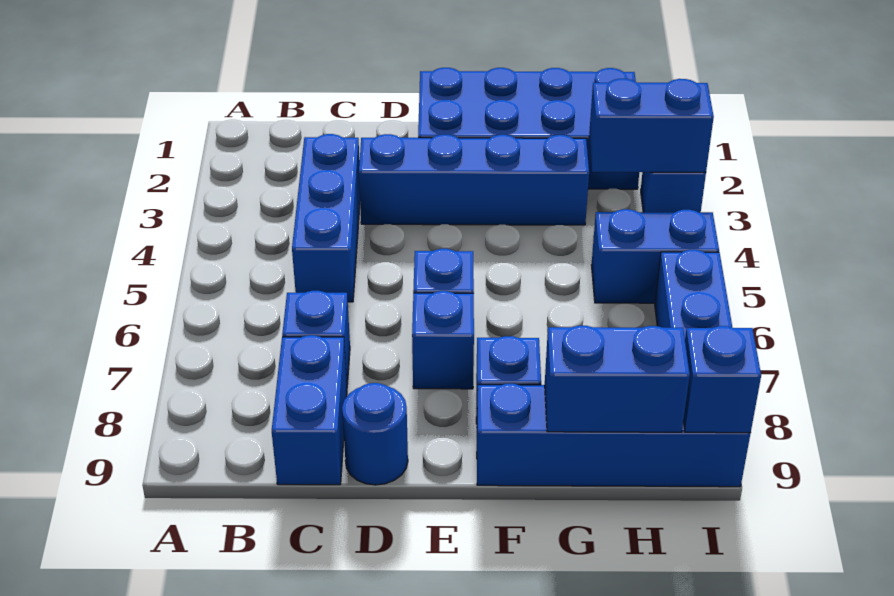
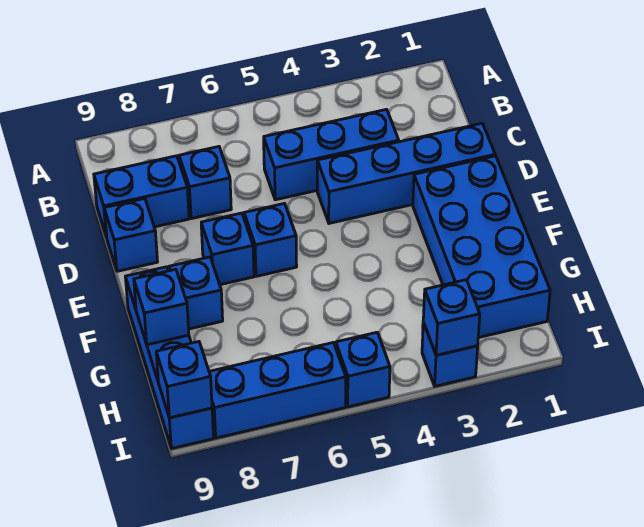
blue brick D3:G3 level 1 -> blue brick D1:D4 level 1
blue round brick D9 level 1 -> blue brick D9 level 1
blue brick G9:H9 level 2 -> blue brick G9 level 2
blue brick H3:I3 level 2 -> blue brick I3 level 2
blue brick H5:I5 level 1 -> blue brick I5 level 1

